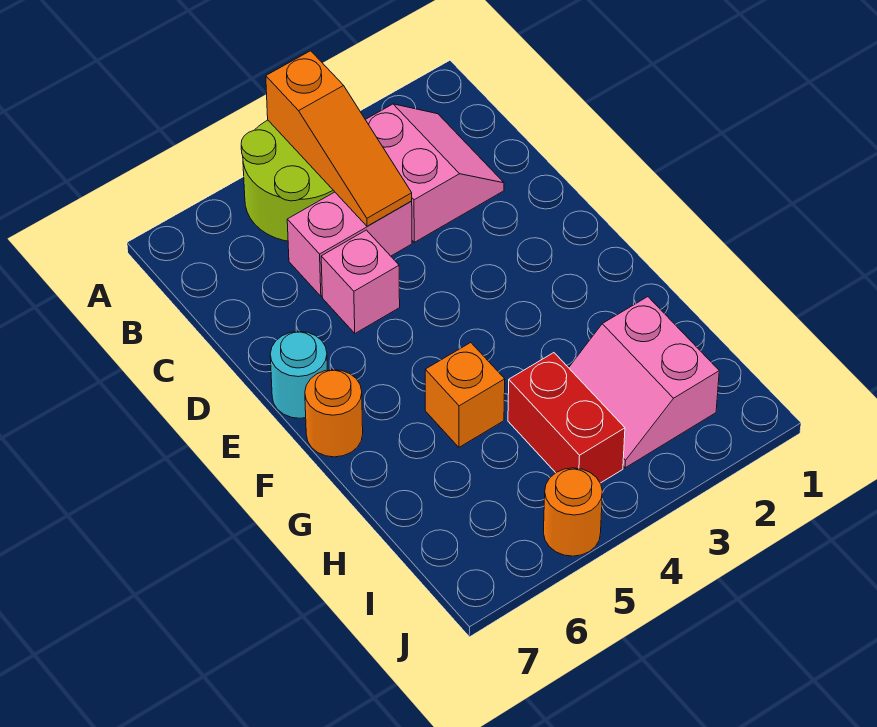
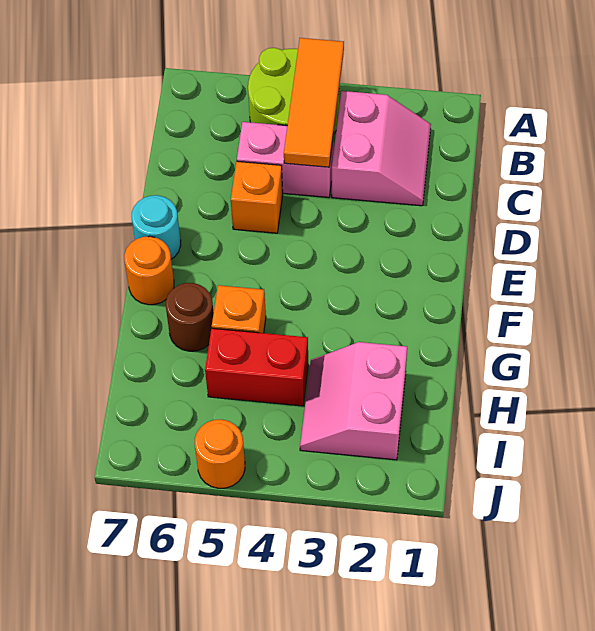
orange slope A4:C4 level 2 top A -> orange tile A4:C4 level 2
pink brick D5 level 1 -> orange brick D5 level 1
none -> brown round brick G6 level 1
red brick H4:I4 level 1 -> red brick H4:H5 level 1

